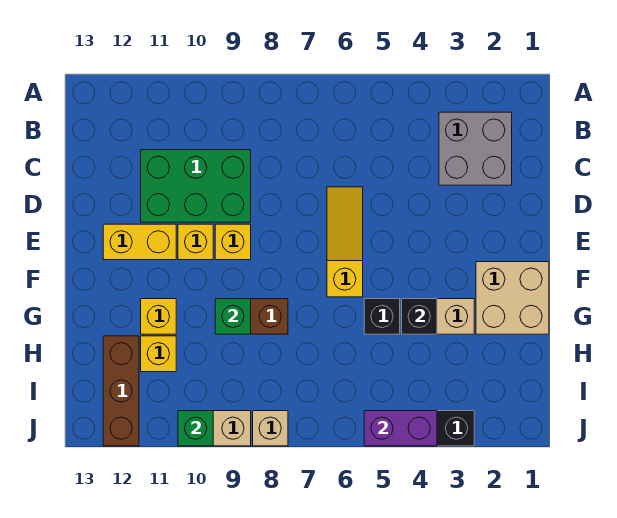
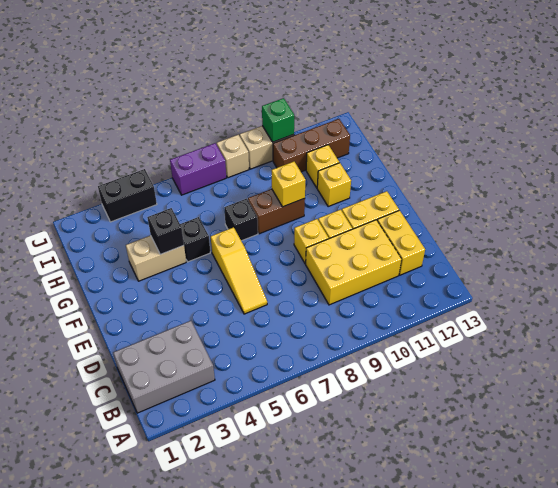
grey brick B2:C3 level 1 -> grey brick B1:C3 level 1
green brick C9:D11 level 1 -> yellow brick C9:D11 level 1
none -> yellow brick C12:D12 level 1
tan brick F1:G2 level 1 -> none
none -> black brick G7 level 1
green brick G9 level 2 -> yellow brick G9 level 2
brown brick H12:J12 level 1 -> brown brick I10:I12 level 1
purple brick J4:J5 level 2 -> purple brick J6:J7 level 1

